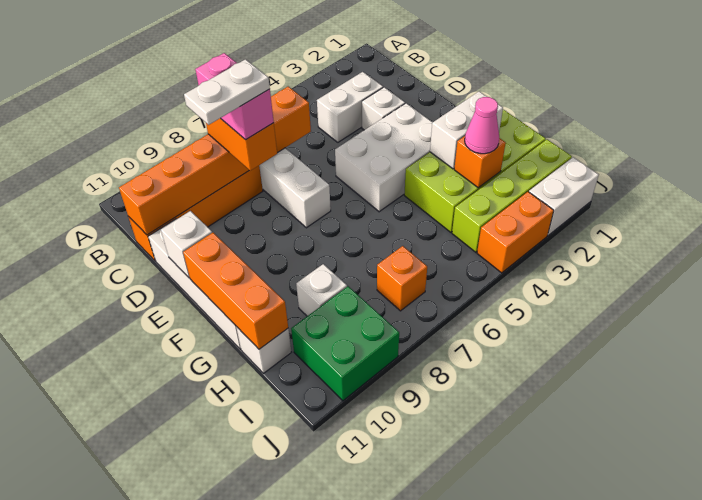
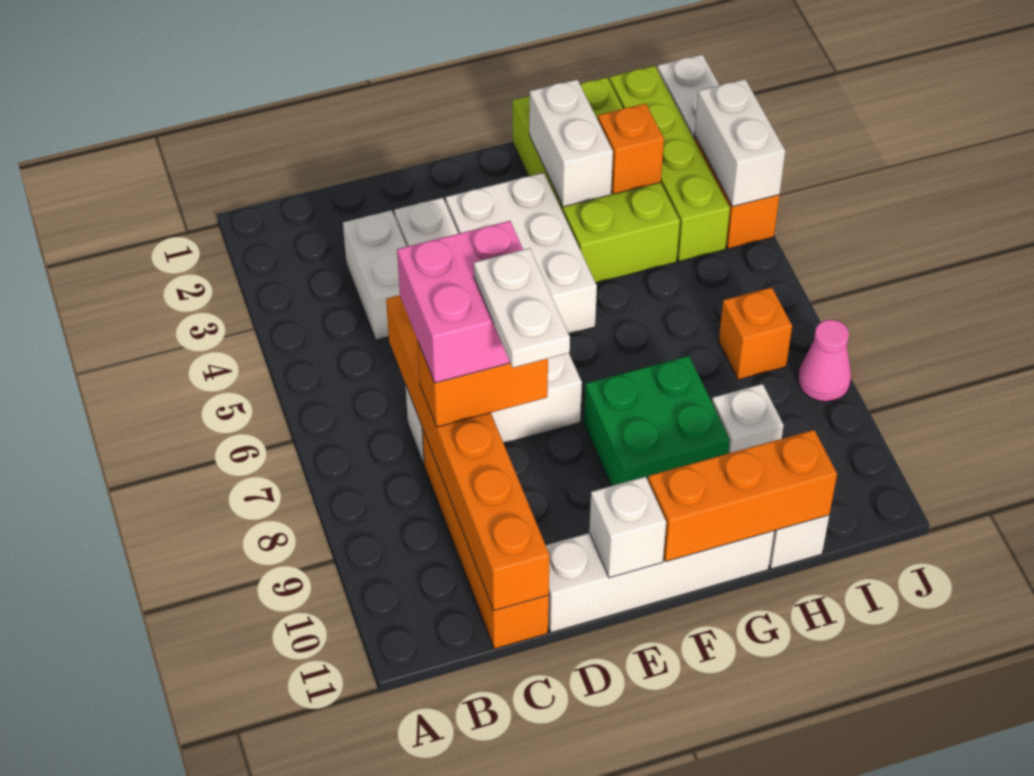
pink brick C8:D8 level 4 -> pink brick C7:D8 level 4
pink cone H3 level 3 -> pink cone J8 level 1
green brick I9:J10 level 1 -> green brick F8:G9 level 1
none -> white brick J3:J4 level 2

